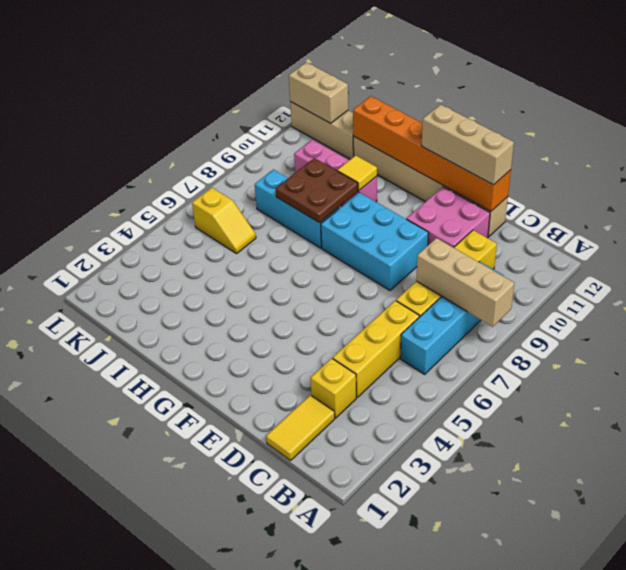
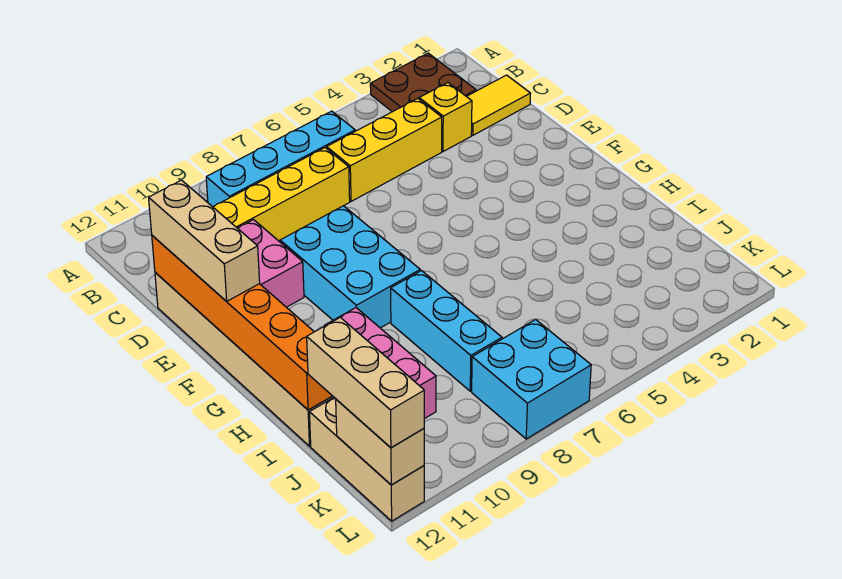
tan brick A8:C8 level 2 -> tan brick J12:L12 level 3
brown plate H8:I9 level 2 -> brown plate A2:B3 level 1
yellow tile H10 level 2 -> none
yellow slope J6:K6 level 1 top K -> none
none -> cyan brick K7:L8 level 1

